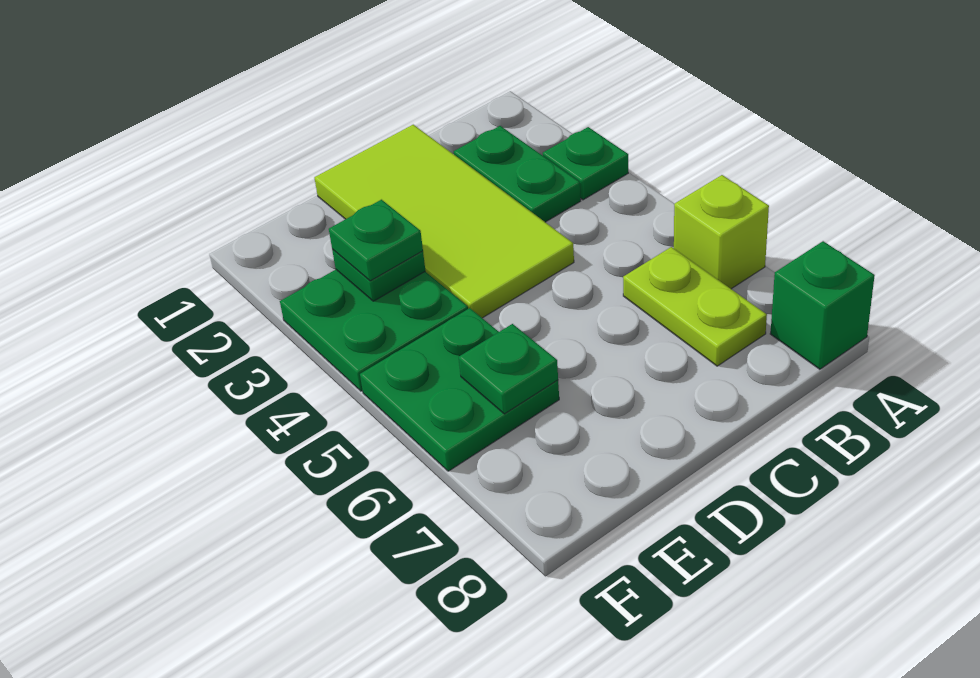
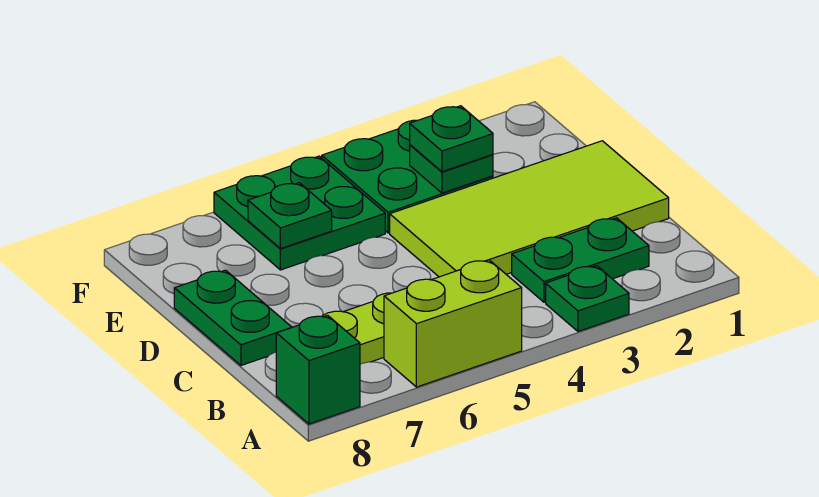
lime brick A6 level 1 -> lime brick A5:A6 level 1
none -> green plate C8:D8 level 1

